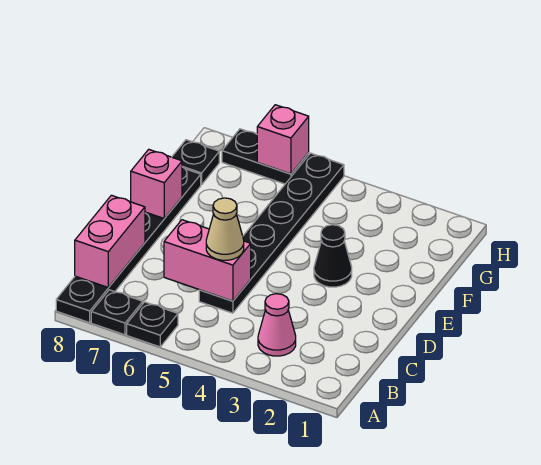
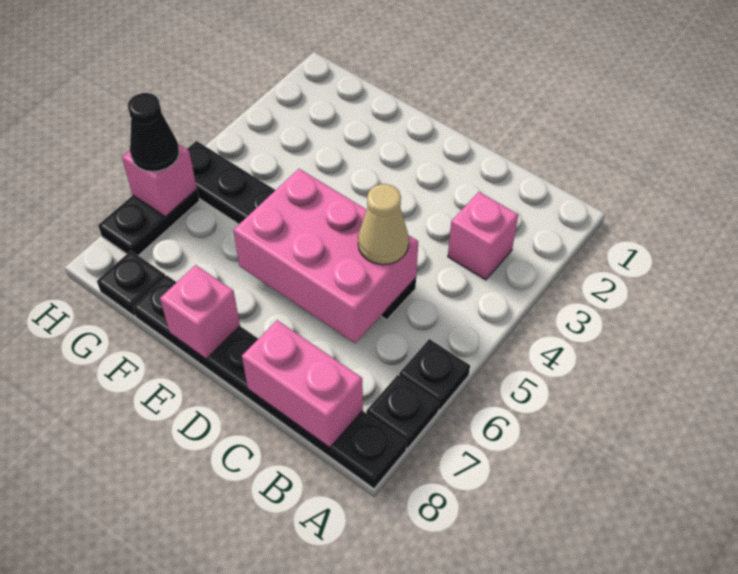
pink cone B3 level 1 -> pink brick B3 level 1
pink brick C5:C6 level 2 -> pink brick C5:E6 level 2
black cone E3 level 1 -> black cone H6 level 3

